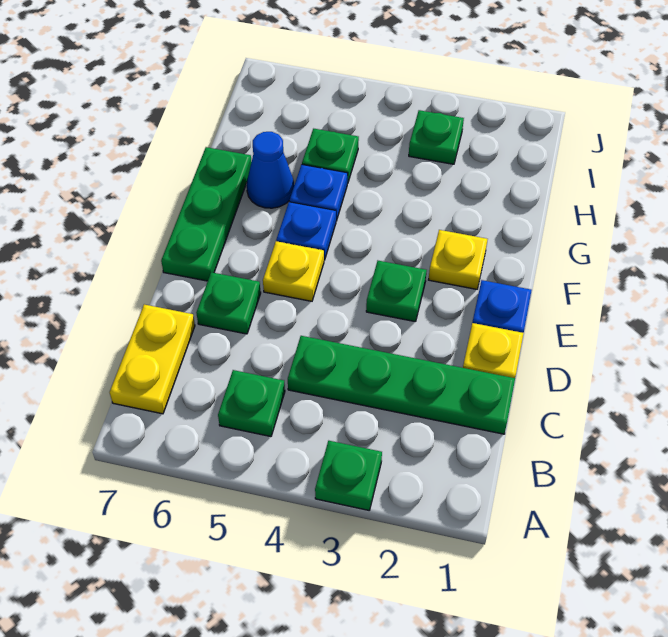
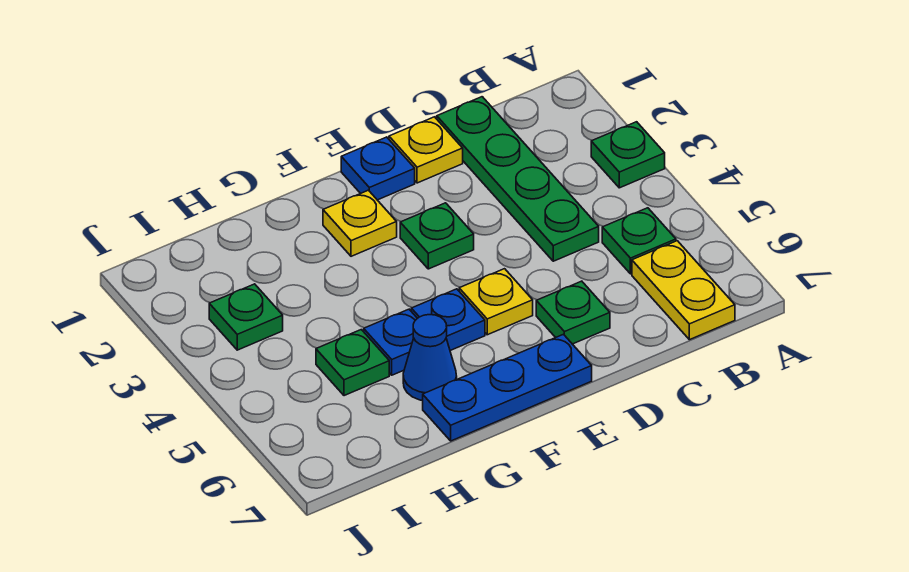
yellow plate B7:C7 level 1 -> yellow plate B6:B7 level 1
green plate E7:G7 level 1 -> blue plate E7:G7 level 1

